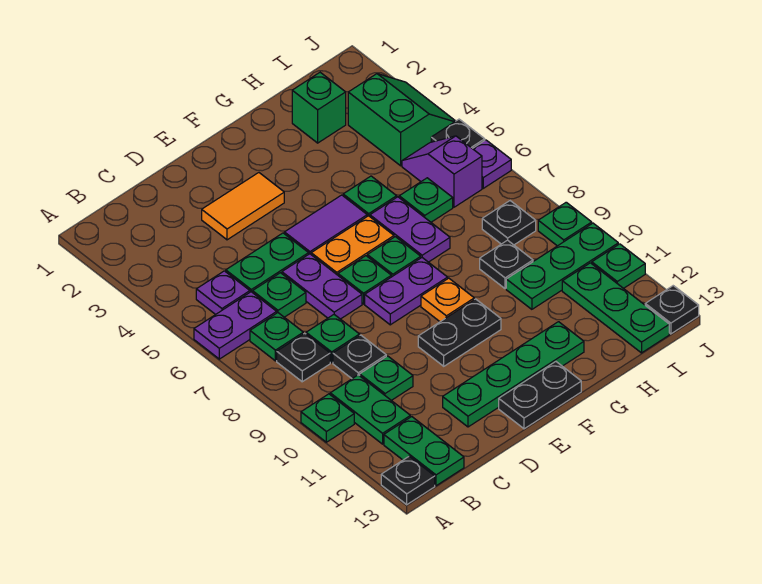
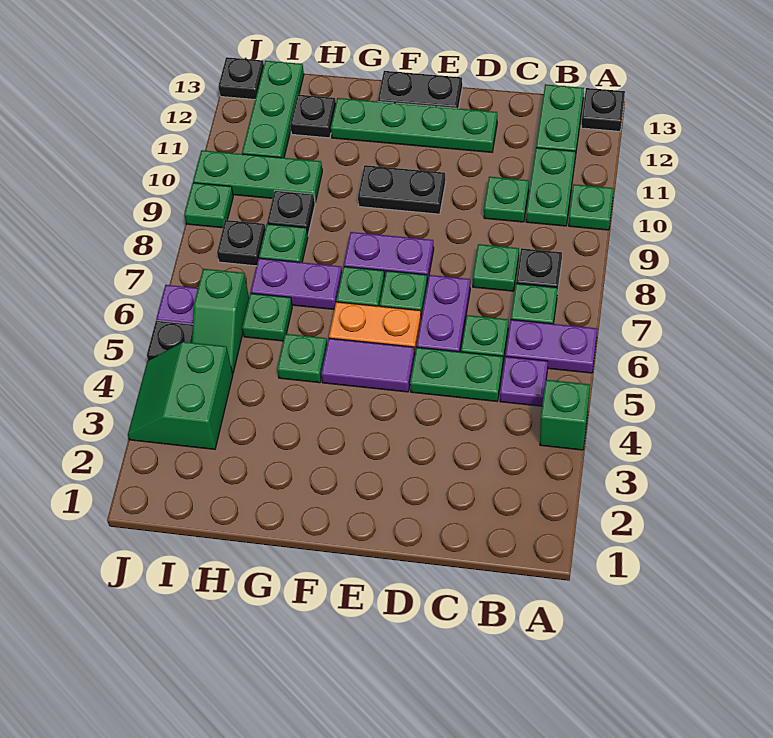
black plate C9 level 1 -> black plate H12 level 1
orange tile D3:E3 level 1 -> none
orange plate F9 level 1 -> none
purple plate G6:G7 level 1 -> purple plate G7:H7 level 1
green brick H2 level 1 -> green brick A4 level 1
purple slope I5:I6 level 1 top 6 -> green slope I5:I6 level 1 top 6
green plate J11 level 1 -> green plate H8 level 1

